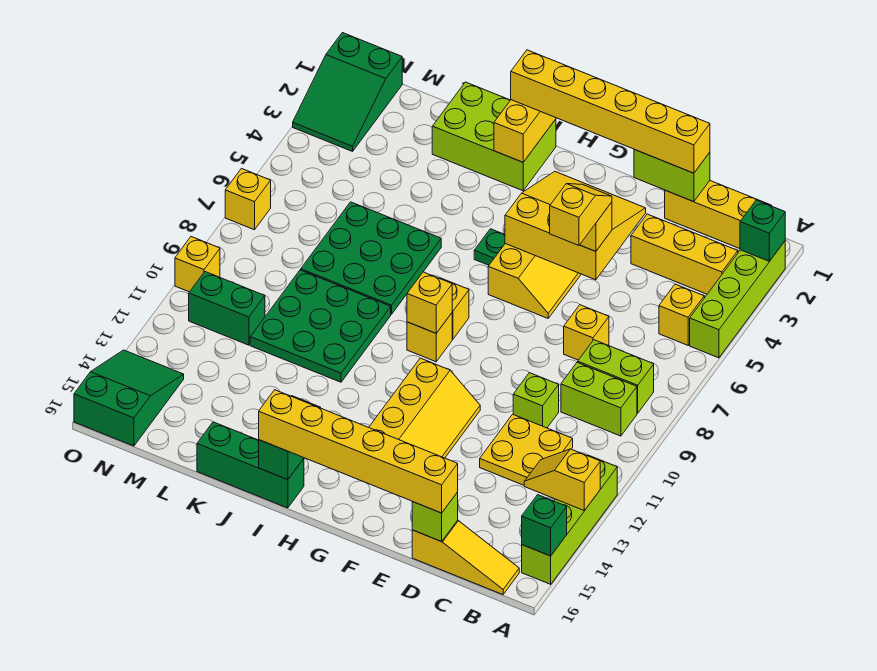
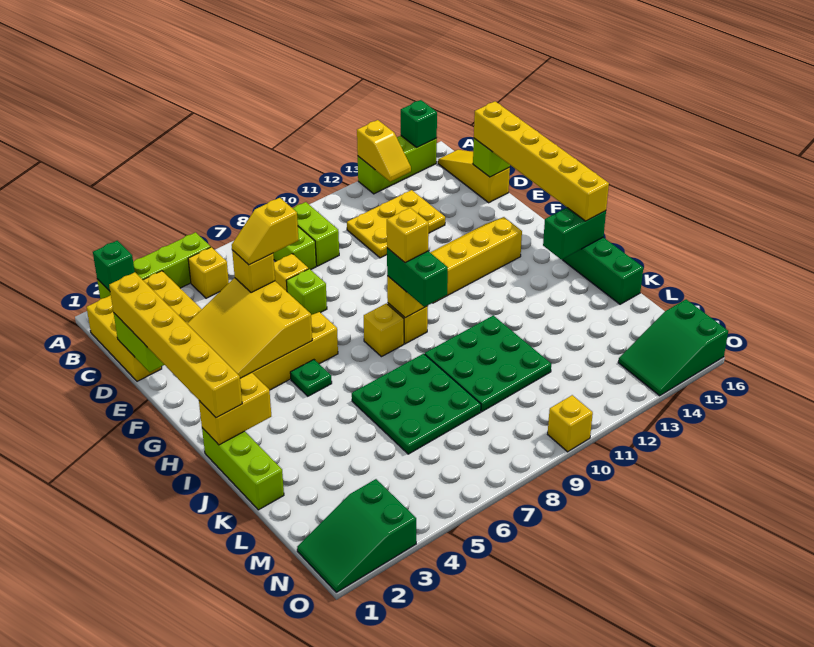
lime brick A12:A15 level 1 -> lime brick A13:A15 level 1
yellow plate C11:D12 level 1 -> yellow plate C11:D13 level 1
lime brick D10 level 1 -> lime brick E7 level 1
lime brick I1:K2 level 1 -> lime brick I1:K1 level 1
green brick M11:N11 level 1 -> green brick H9:I9 level 3
green slope N1:O3 level 1 top 1 -> green slope N1:O3 level 1 top 3
yellow brick O7 level 1 -> yellow brick H9 level 4

